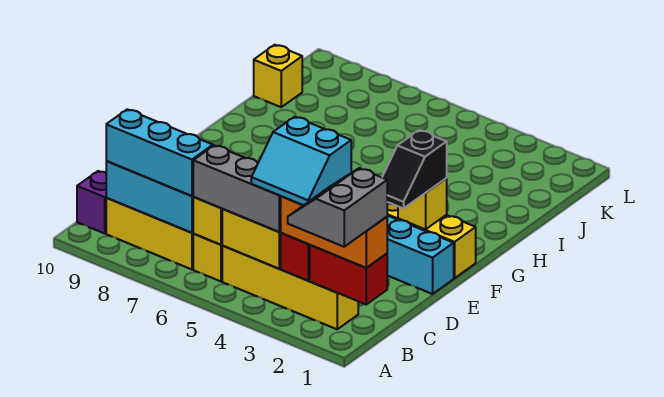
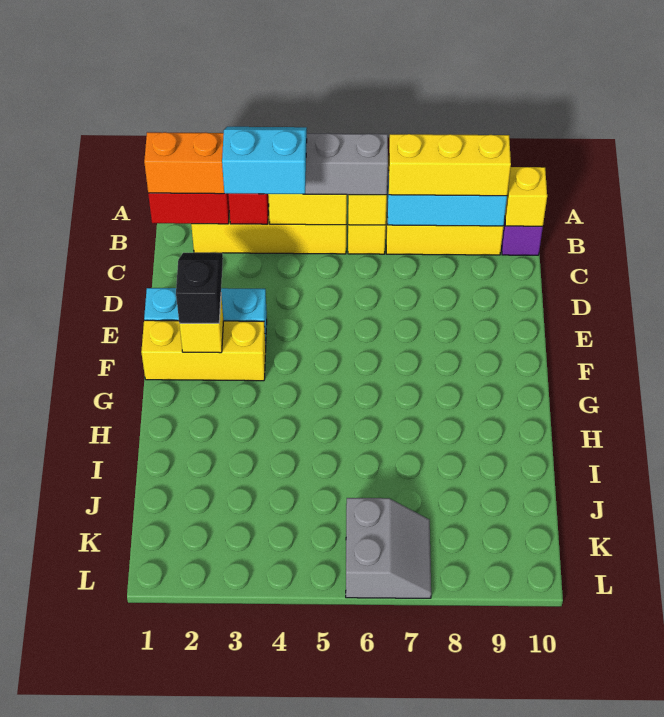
grey slope A1:B2 level 4 top 1 -> grey slope K6:L7 level 1 top 6
cyan brick B7:B9 level 3 -> yellow brick B7:B9 level 3
yellow brick J10 level 1 -> yellow brick B10 level 2

